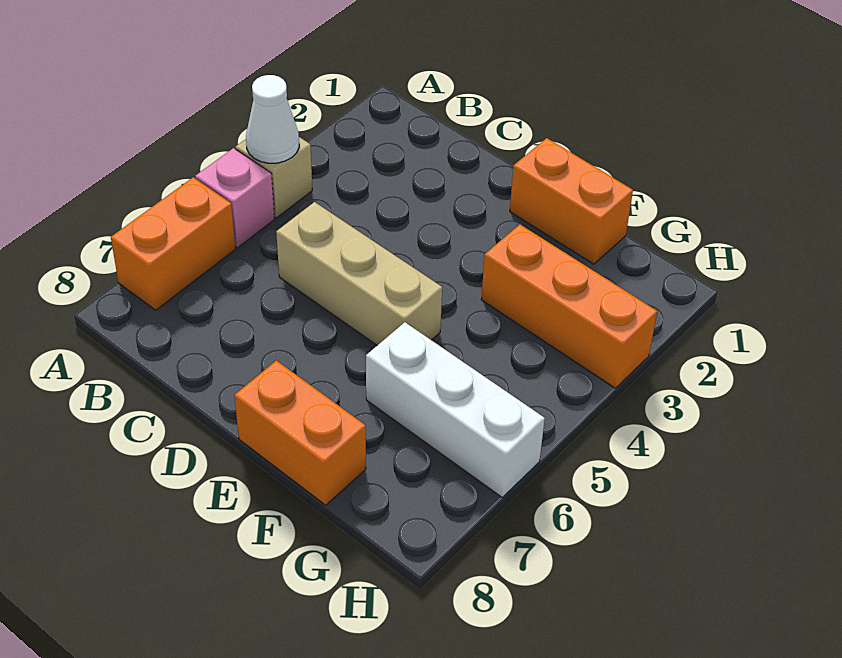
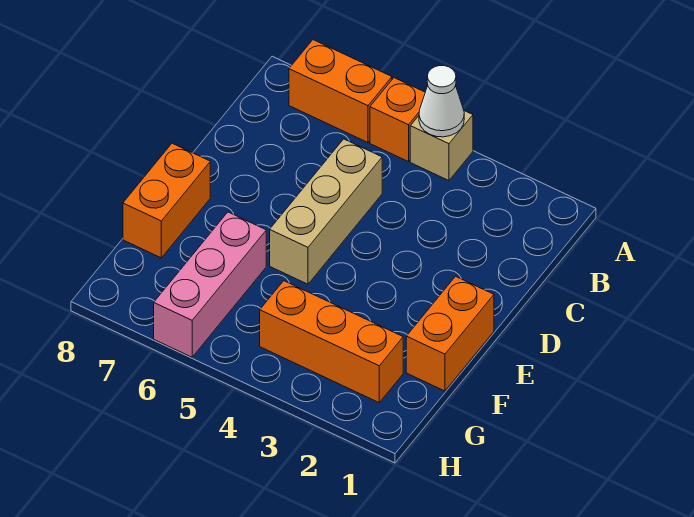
pink brick A5 level 1 -> orange brick A5 level 1
orange brick F3:H3 level 1 -> orange brick G2:G4 level 1
white brick F6:H6 level 1 -> pink brick F6:H6 level 1

